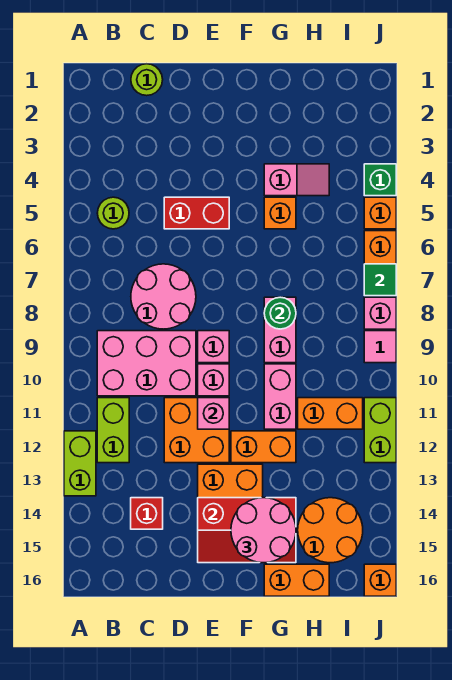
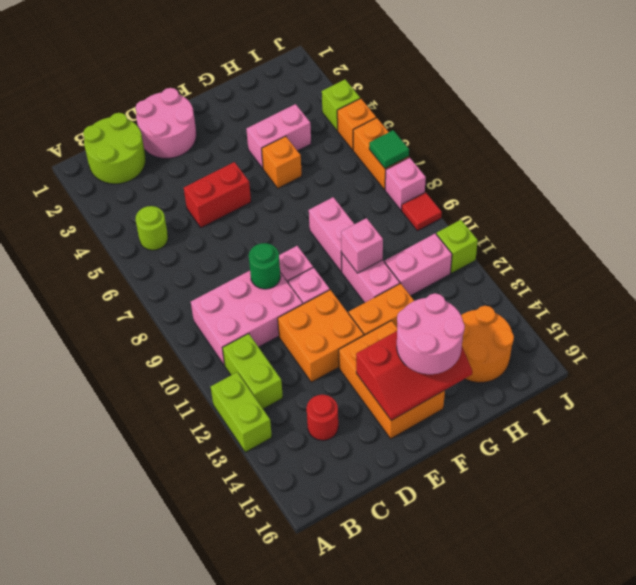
lime round brick C1 level 1 -> lime round brick B1:C2 level 1
pink round brick C7:D8 level 1 -> pink round brick D1:E2 level 1
red brick C14 level 1 -> red round brick C14 level 1
pink brick E11 level 2 -> pink brick G10 level 2
pink slope G4:H4 level 1 top G -> pink brick G4:H4 level 1
green round brick G8 level 2 -> green round brick D9 level 2
orange brick G16:H16 level 1 -> none
orange brick H11:I11 level 1 -> pink brick H11:I11 level 1
green brick J4 level 1 -> lime brick J4 level 1
pink tile J9 level 1 -> red tile J9 level 1
lime brick J11:J12 level 1 -> lime brick J11 level 1
orange brick J16 level 1 -> none

